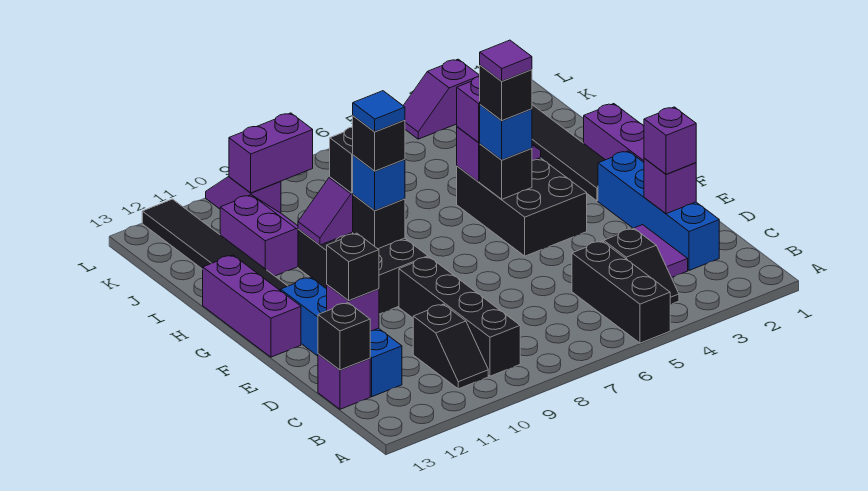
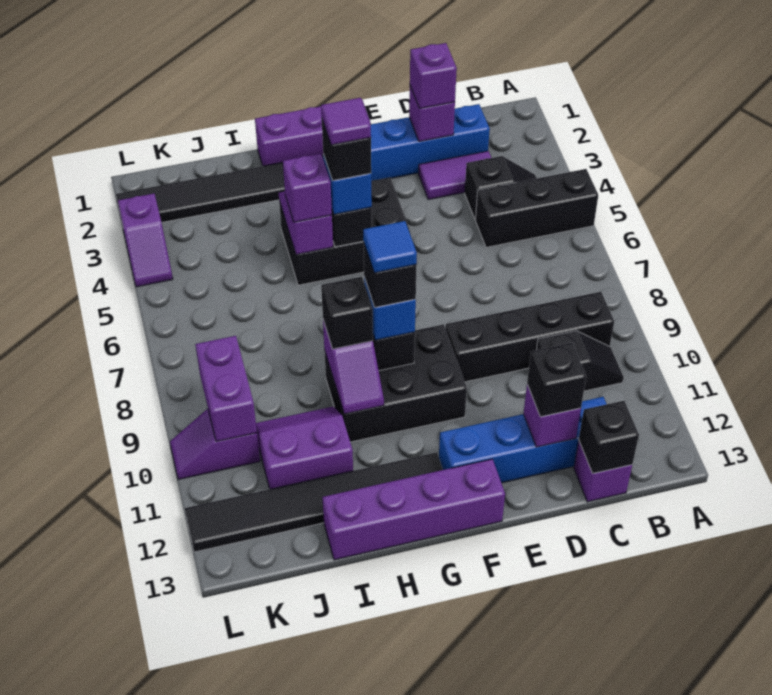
purple brick F13:H13 level 1 -> purple brick F13:I13 level 1

